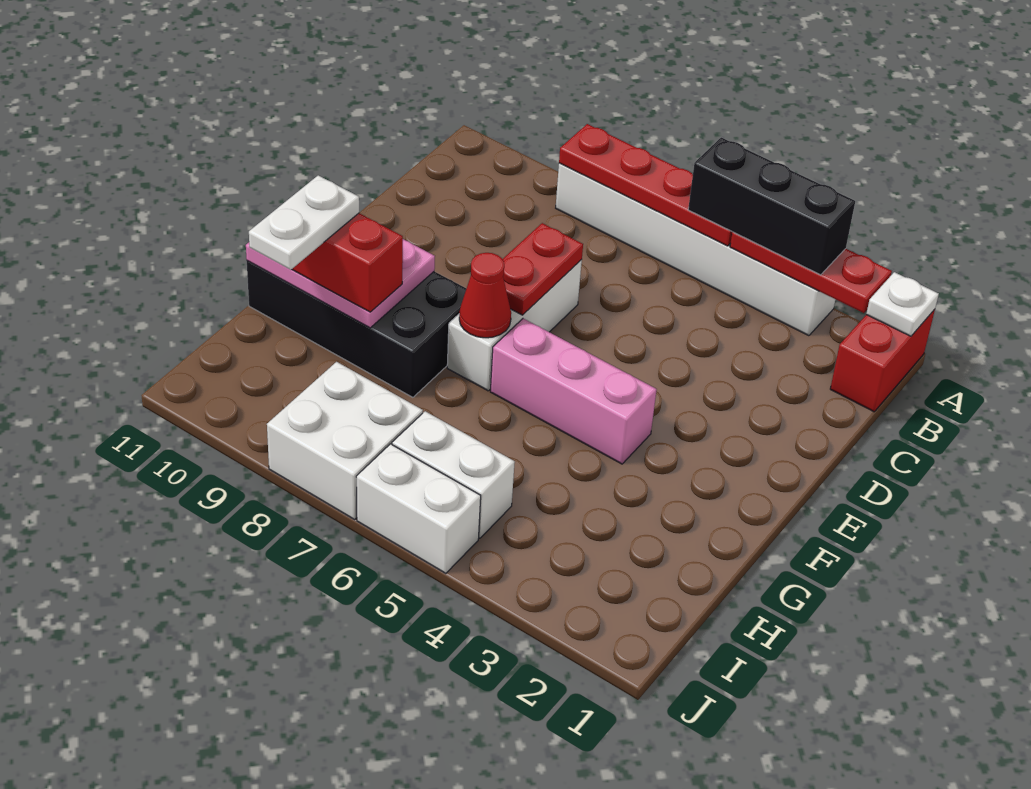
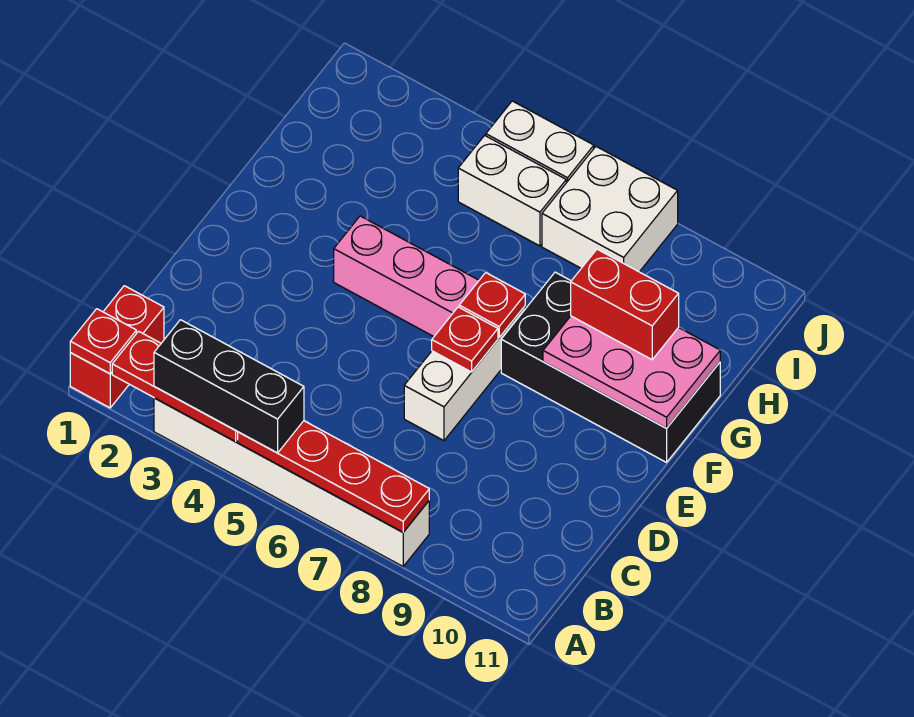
white plate A1 level 2 -> red plate A1 level 2
red plate D7:E7 level 2 -> red plate E7 level 2
red cone F7 level 2 -> red plate F7 level 2
white plate G10:H10 level 4 -> none

